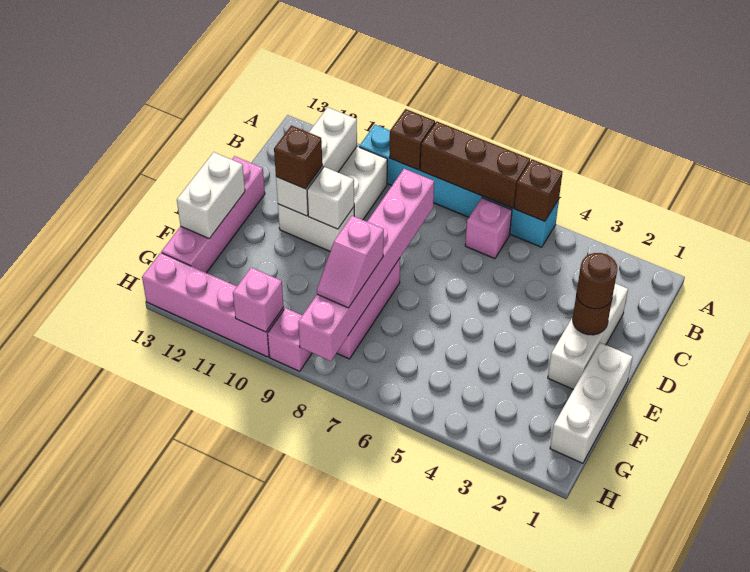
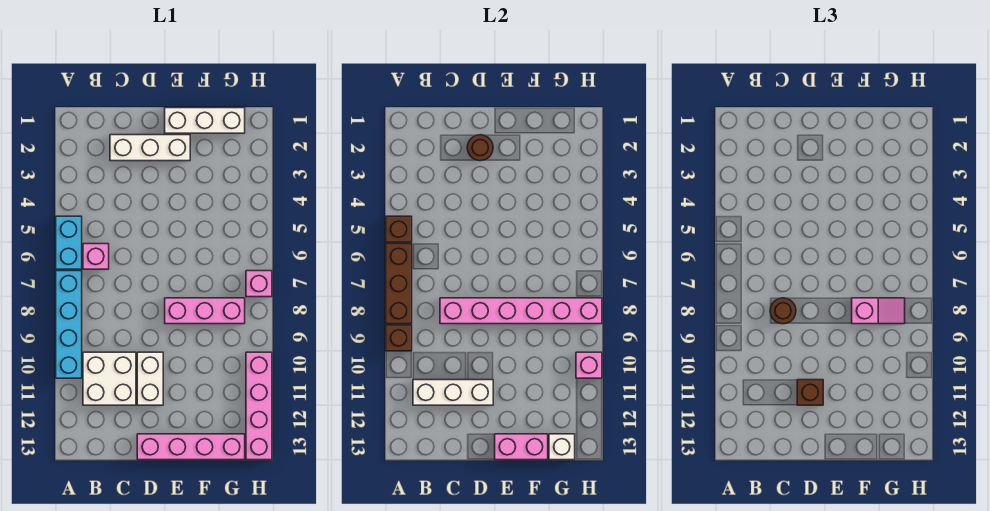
brown round brick D2 level 3 -> brown round brick C8 level 3
white brick D10 level 2 -> white brick G13 level 2
white brick E13:F13 level 2 -> pink brick E13:F13 level 2
pink brick H9 level 1 -> pink brick H7 level 1

